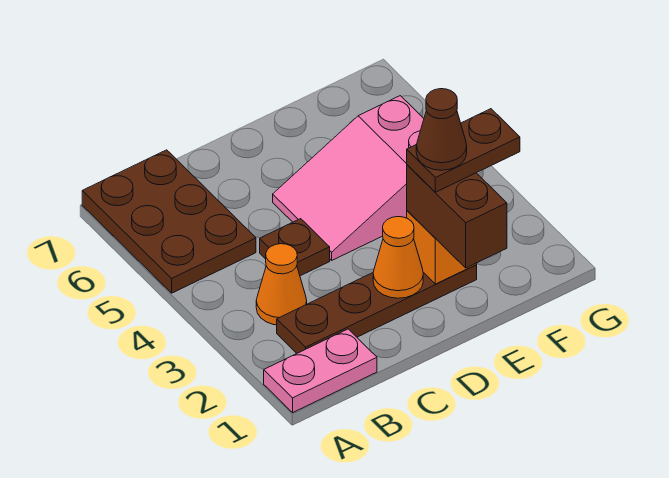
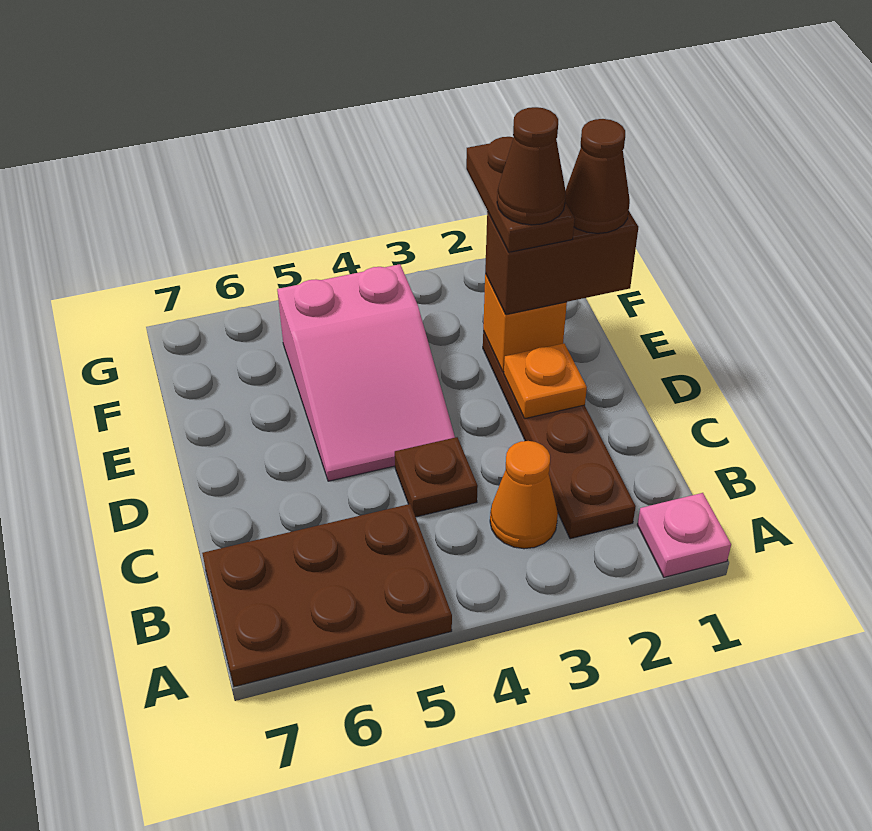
pink plate A1:B1 level 1 -> pink plate A1 level 1
orange cone D2 level 2 -> orange plate D2 level 2
none -> brown cone E1 level 4

